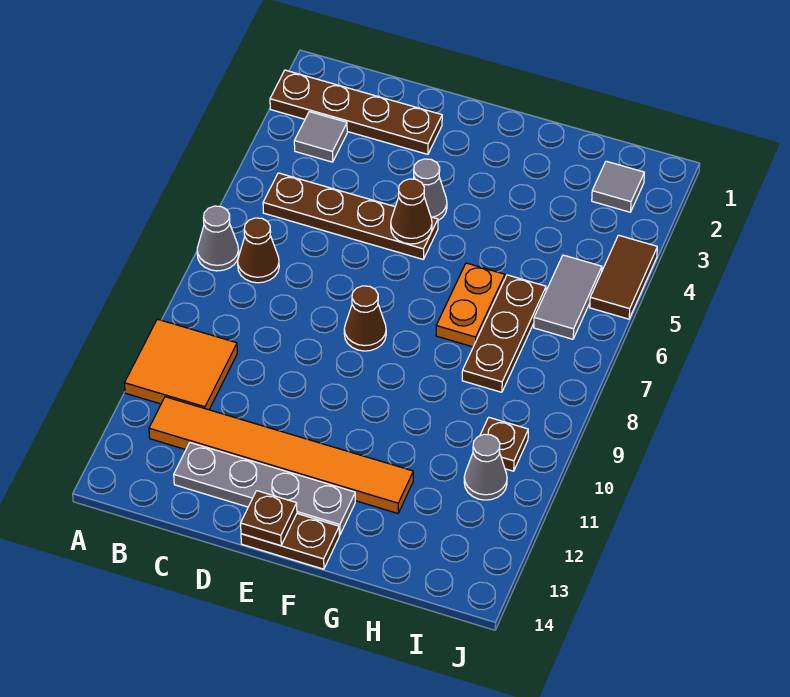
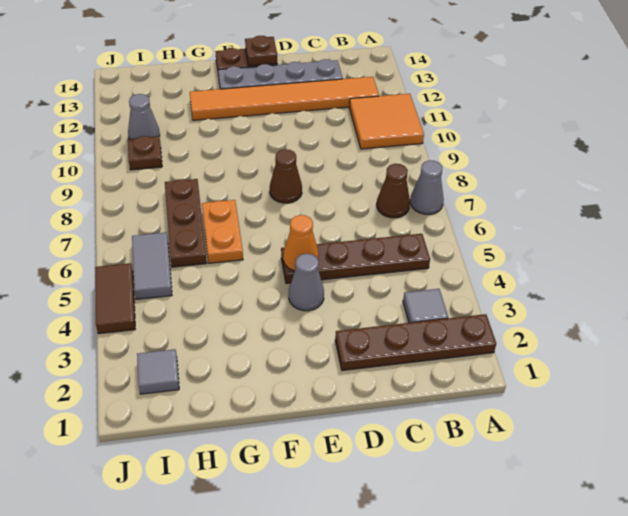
brown cone E5 level 2 -> orange cone E5 level 2

